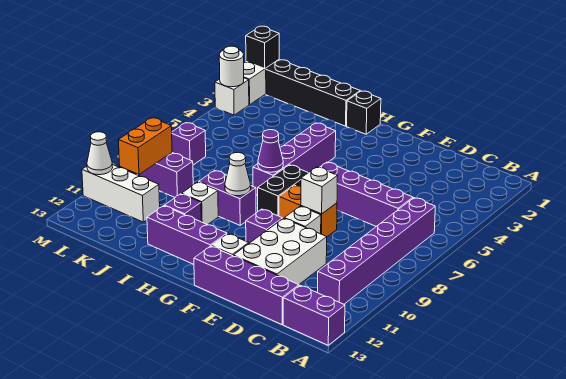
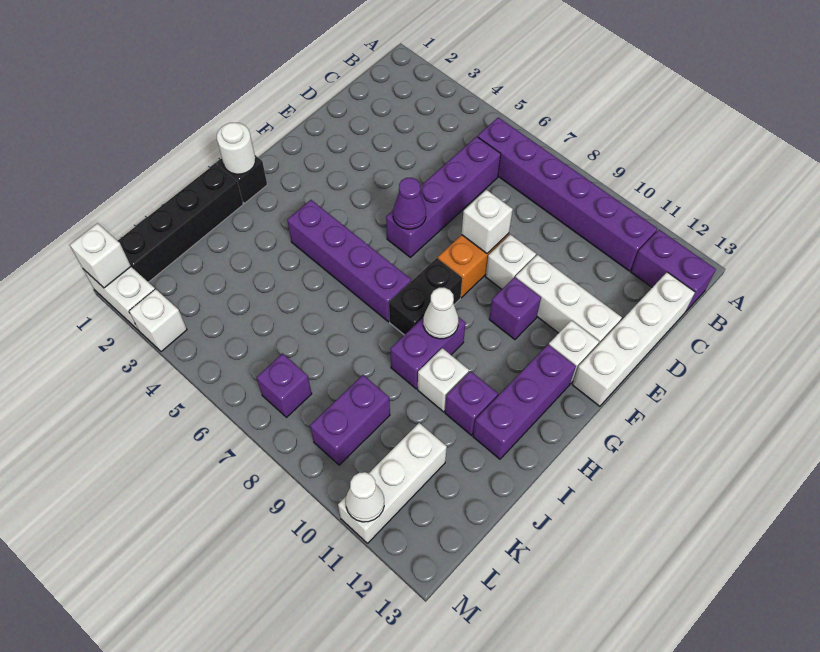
purple brick A13:B13 level 1 -> purple brick B12:B13 level 1
purple brick C13:F13 level 1 -> white brick C13:F13 level 1
white brick D10:E12 level 1 -> white brick E10:E12 level 1
black brick G7:G8 level 1 -> black brick G8:H8 level 1
purple cone H7 level 2 -> purple cone F6 level 2
orange brick L9:L10 level 2 -> none
black brick M1 level 2 -> white brick M1 level 2
white round brick M3 level 2 -> white round brick H1 level 2

